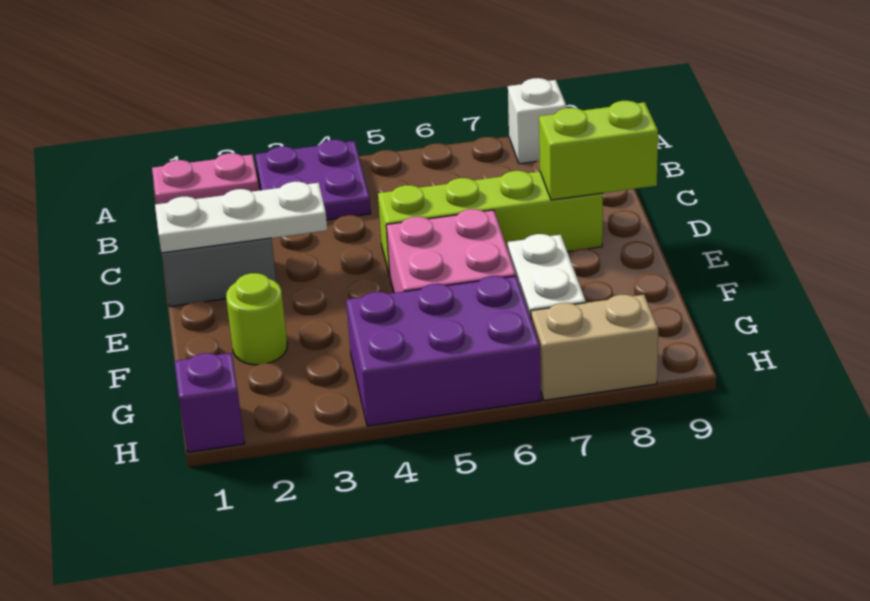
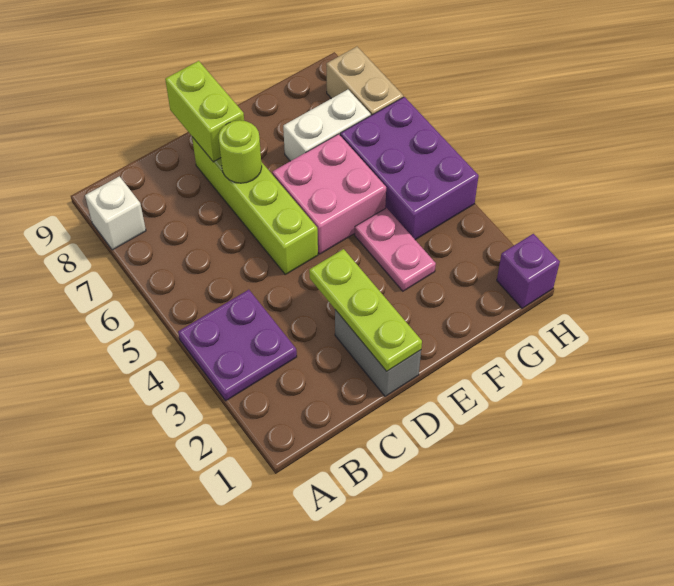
pink plate A1:A2 level 1 -> pink plate F3:F4 level 1
white plate D1:D3 level 2 -> lime plate D1:D3 level 2
lime round brick F2 level 1 -> lime round brick D7 level 2

